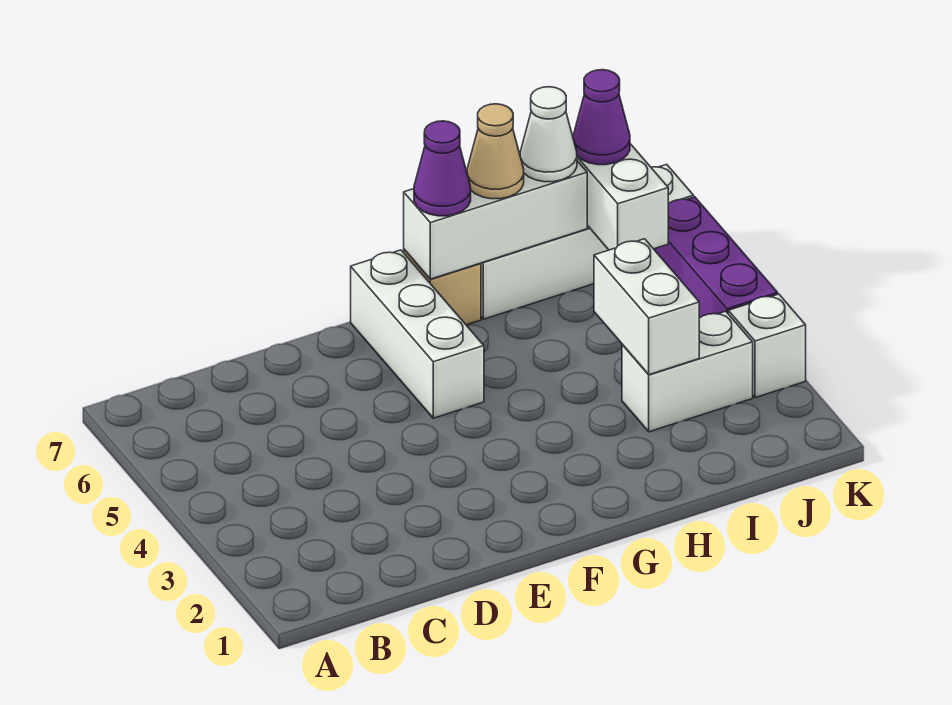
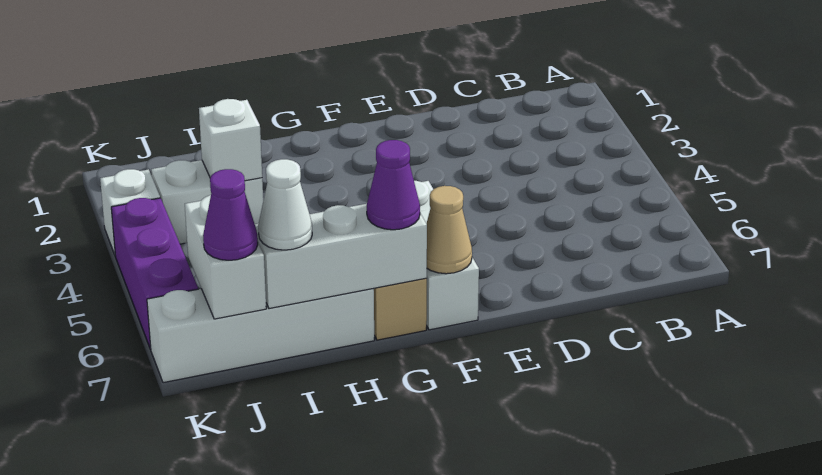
tan cone H7 level 3 -> tan cone F7 level 2
white brick I3:I4 level 2 -> white brick I3 level 2

